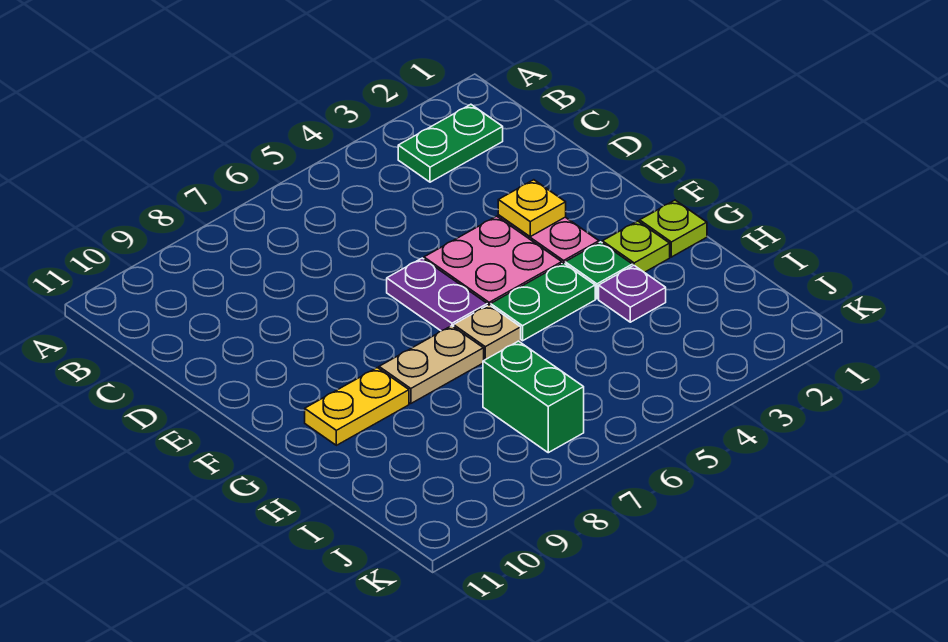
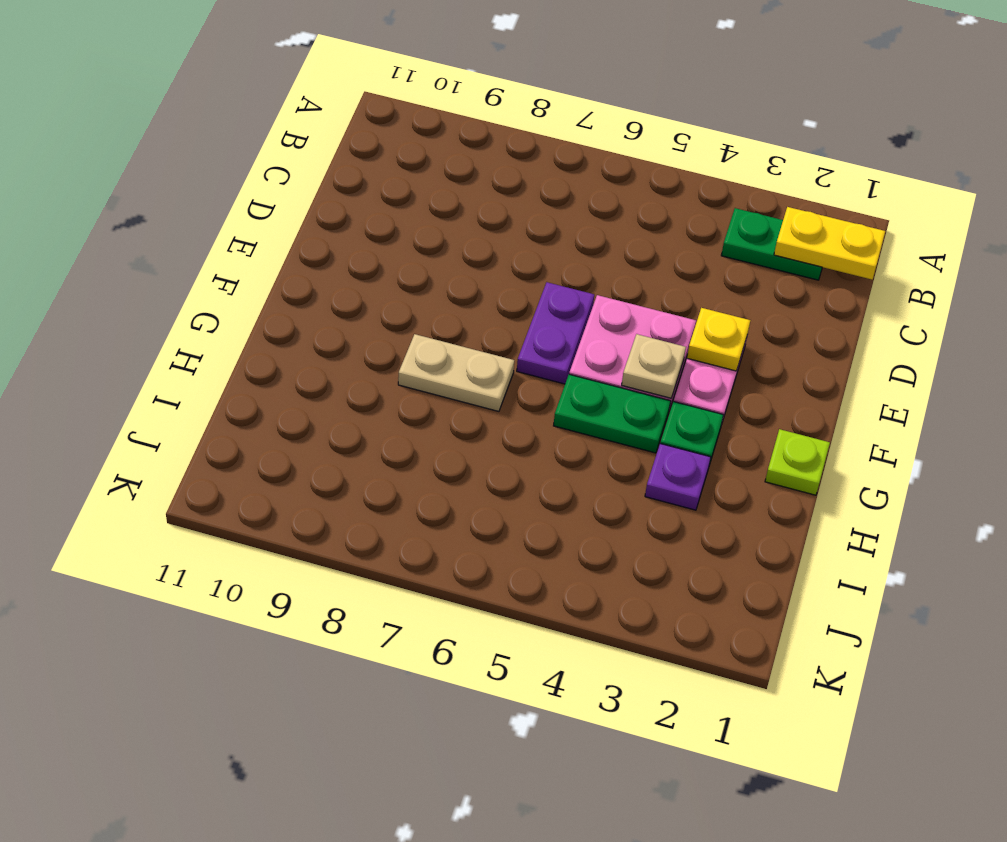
lime plate G2 level 1 -> none
tan plate G6 level 1 -> tan plate F4 level 2
yellow plate G9:G10 level 1 -> yellow plate B1:B2 level 2
green brick I7:J7 level 1 -> none

